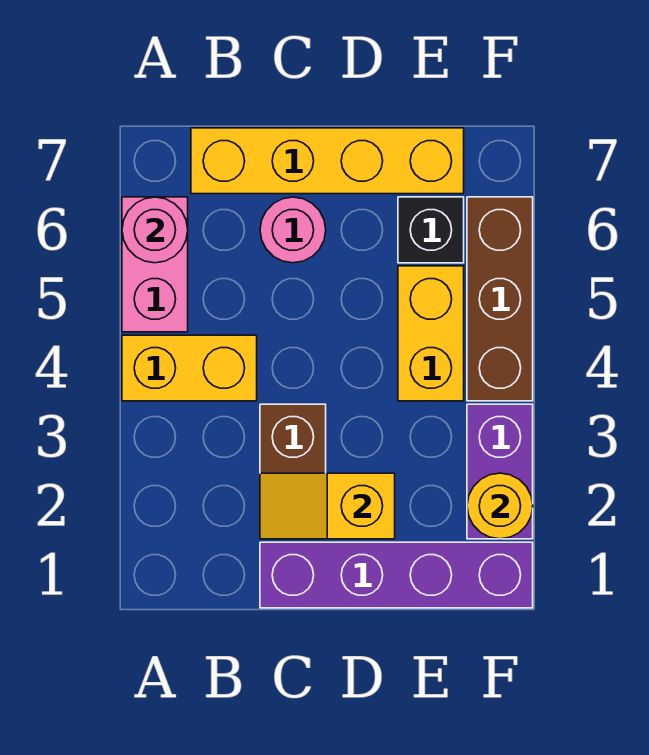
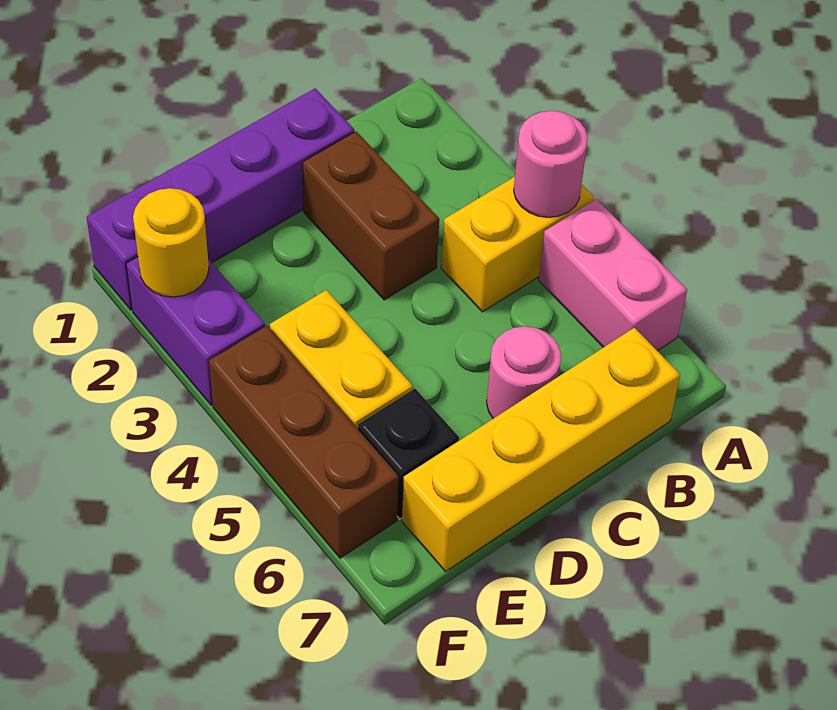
pink round brick A6 level 2 -> pink round brick A4 level 2
yellow slope C2:D2 level 2 top D -> none

